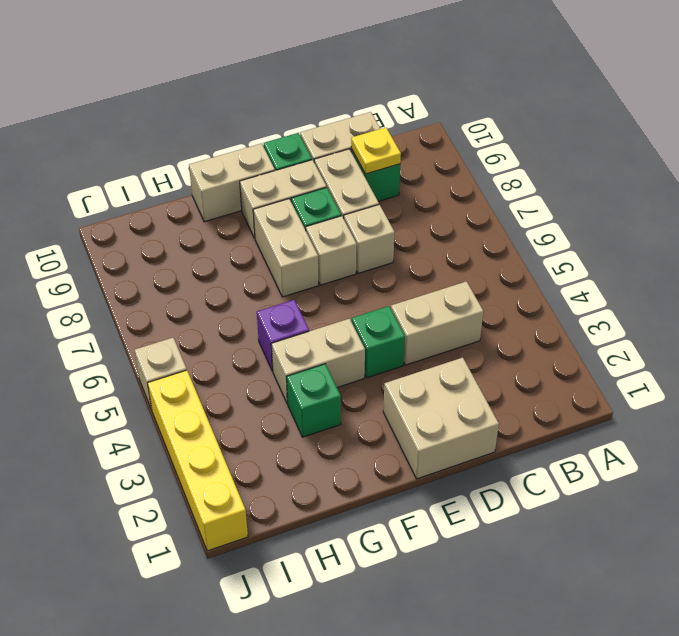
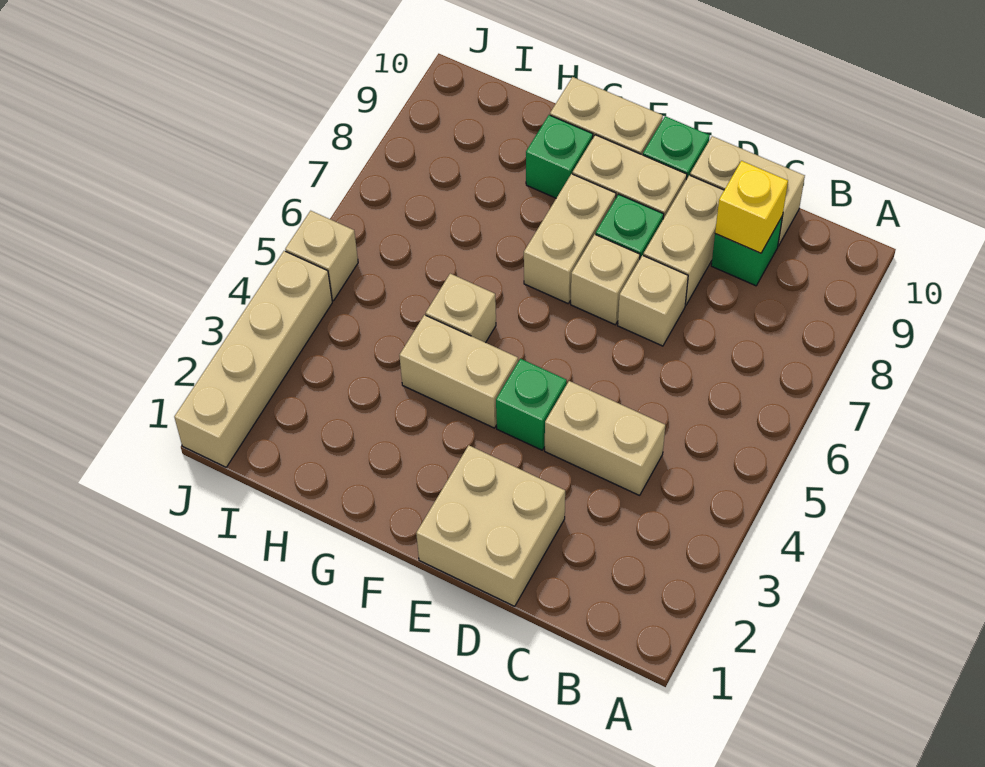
yellow plate C9 level 2 -> yellow brick C9 level 2
green brick G3 level 1 -> green brick G9 level 1
purple brick G5 level 1 -> tan brick G5 level 1
yellow brick J1:J4 level 1 -> tan brick J1:J4 level 1

